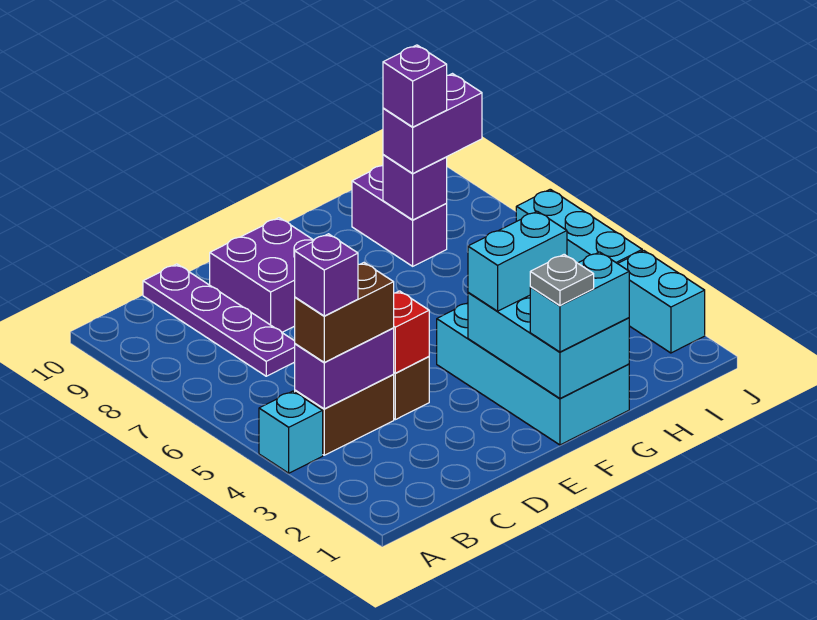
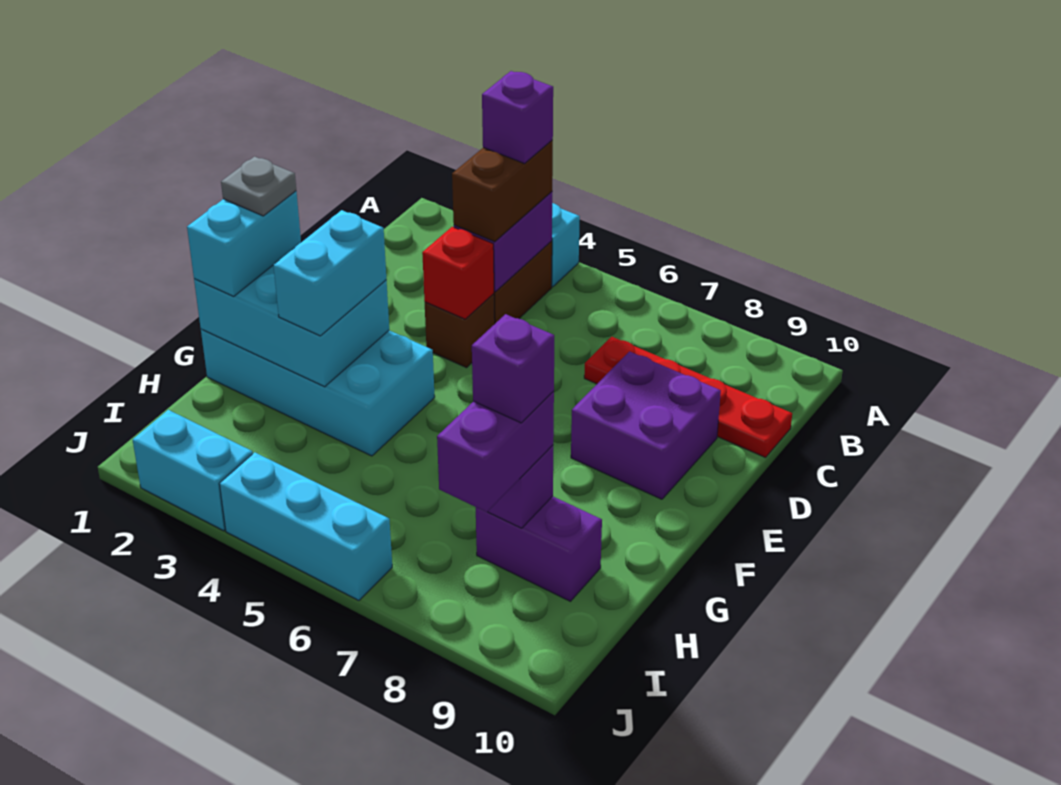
purple plate C7:C10 level 1 -> red plate C7:C10 level 1

